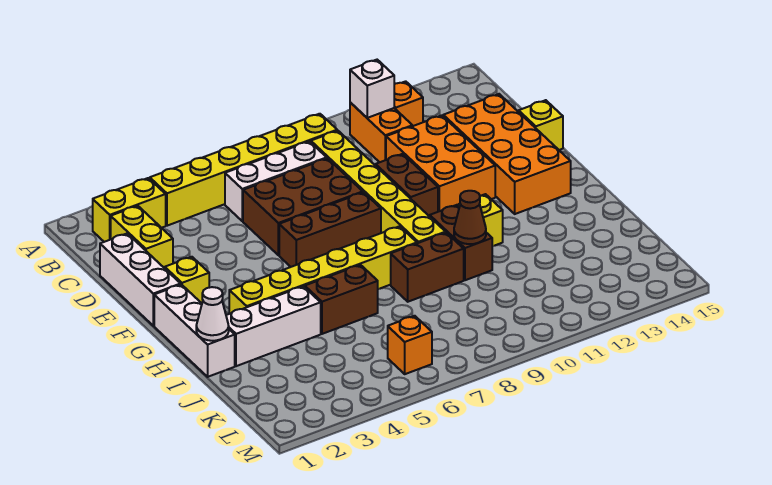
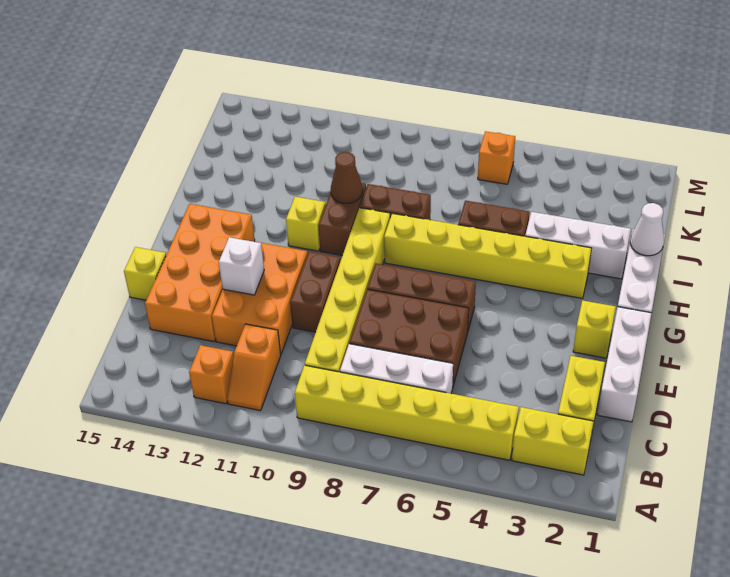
orange brick B11:C11 level 1 -> orange slope B11:C11 level 1 top C
white brick B11 level 2 -> white brick E12 level 2

